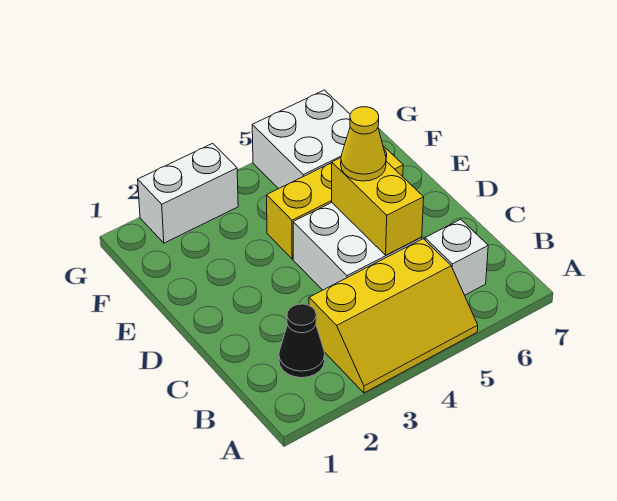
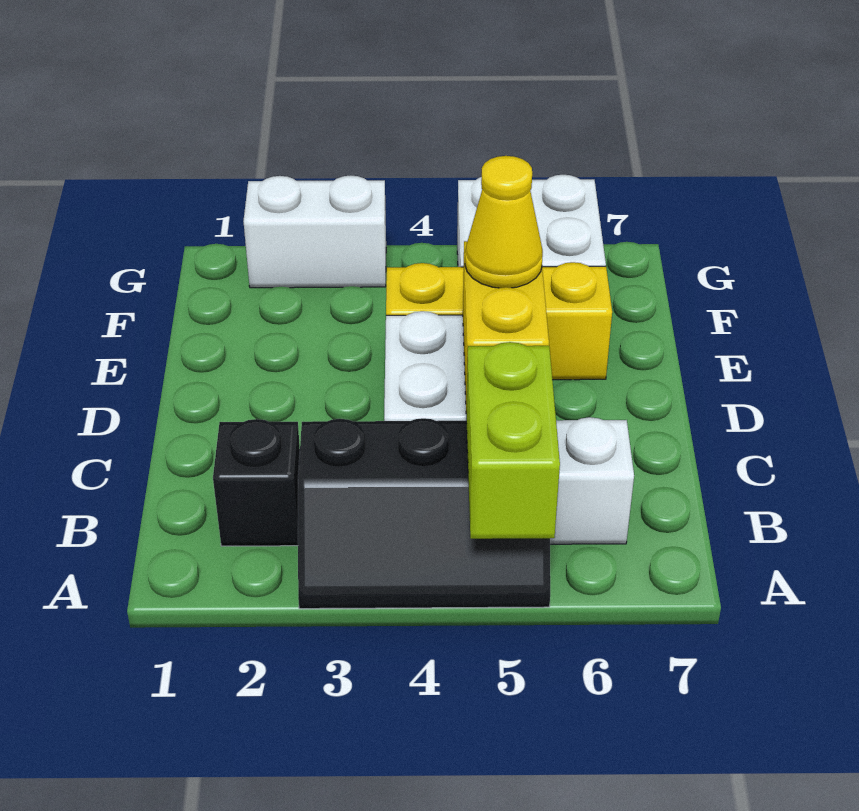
yellow slope A3:B5 level 1 top B -> black slope A3:B5 level 1 top B
none -> lime brick A5:B5 level 2
black cone B2 level 1 -> black brick B2 level 1

